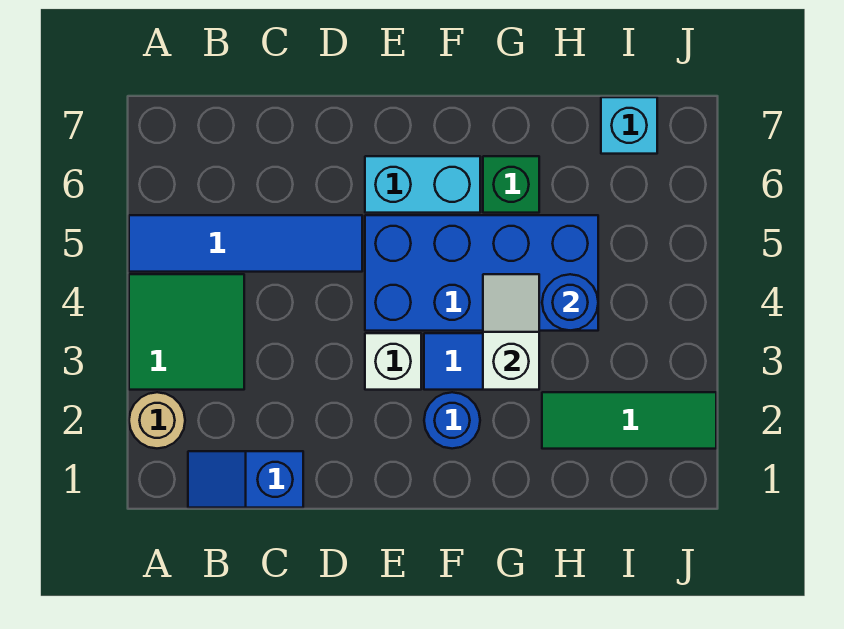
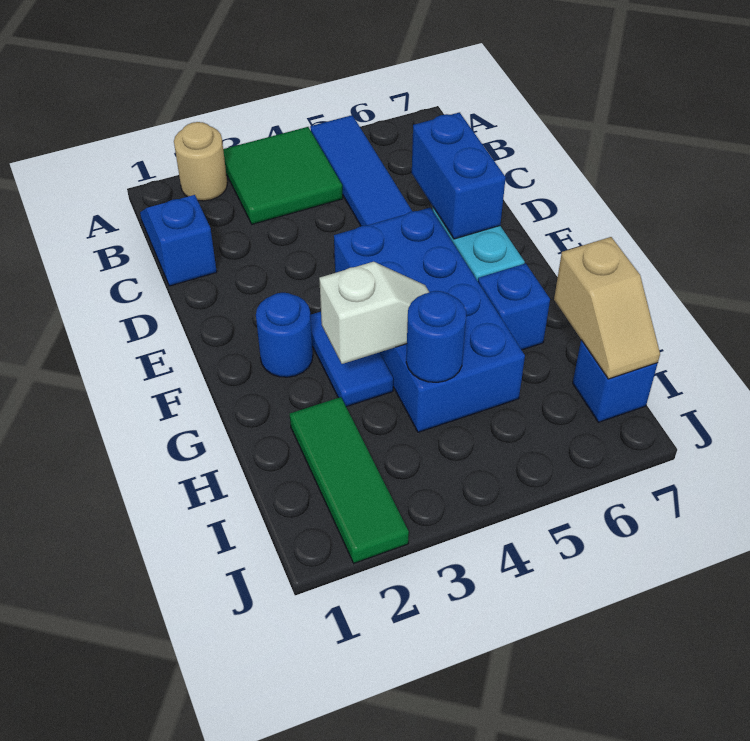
none -> blue brick D6:E6 level 2
white brick E3 level 1 -> none
green brick G6 level 1 -> blue brick G6 level 1
none -> tan slope H7:I7 level 2 top H
cyan brick I7 level 1 -> blue brick I7 level 1

